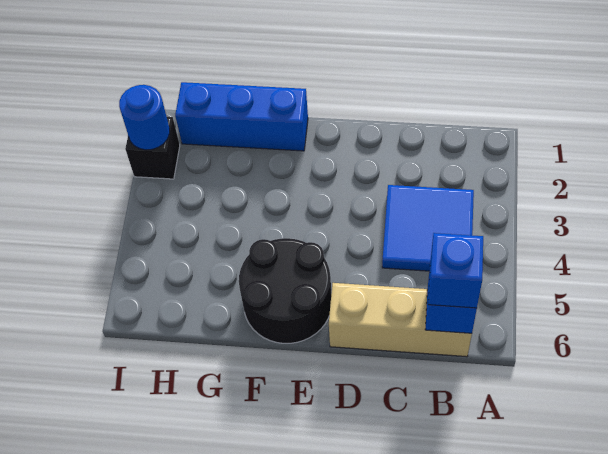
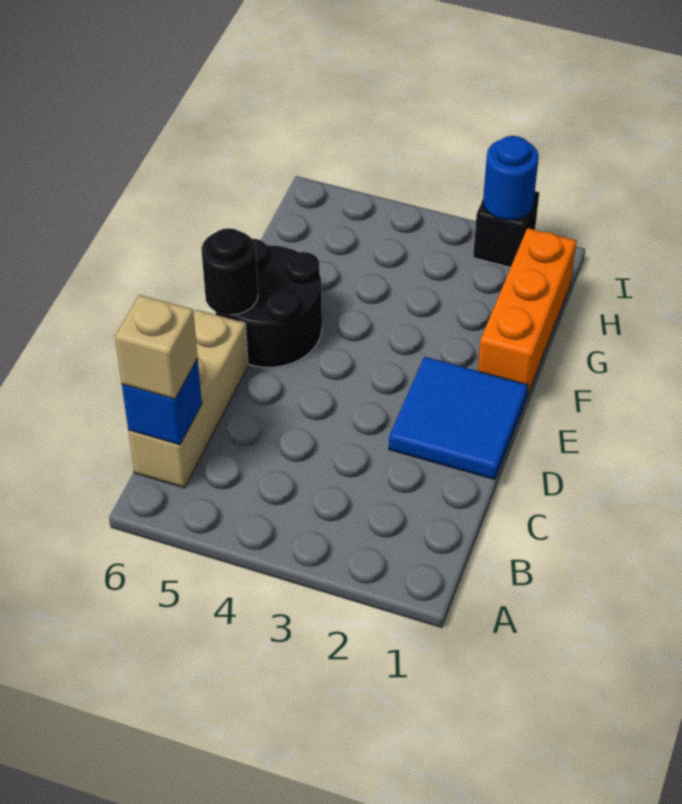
blue tile B3:C4 level 1 -> blue tile D1:E2 level 1
blue brick B6 level 3 -> tan brick B6 level 3
none -> black round brick E6 level 2
blue brick F1:H1 level 1 -> orange brick F1:H1 level 1

